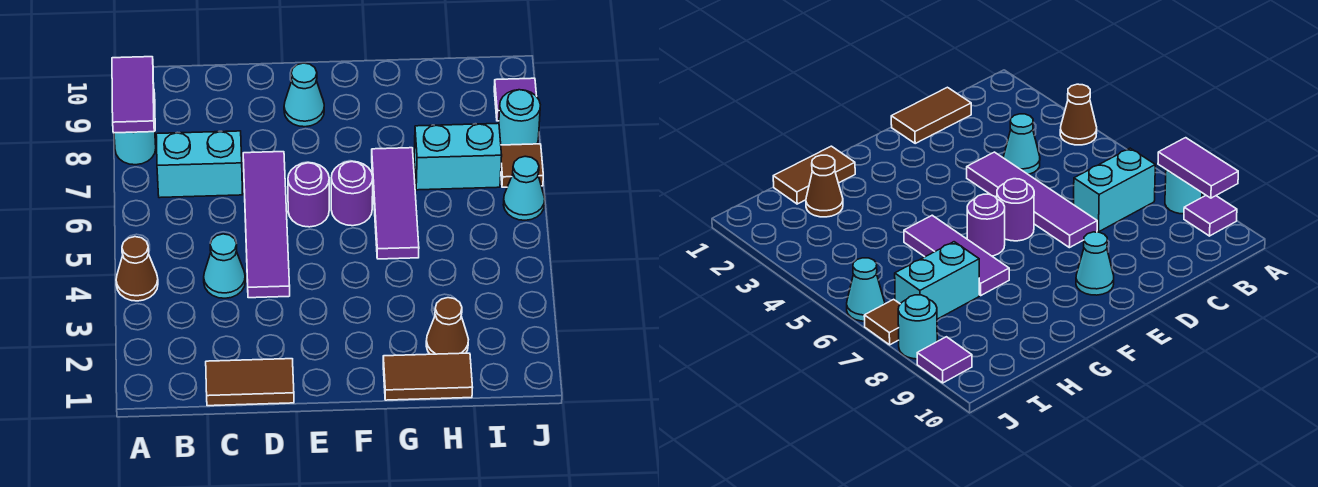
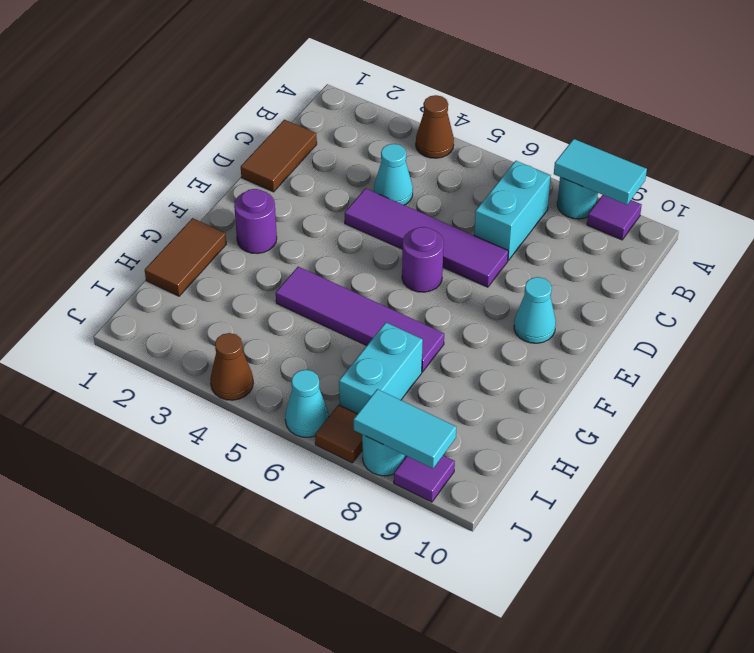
purple tile A8:A9 level 2 -> cyan tile A8:A9 level 2
purple round brick F6 level 1 -> purple round brick F2 level 1
purple tile G5:G7 level 1 -> purple tile G4:G7 level 1
brown cone H2 level 1 -> brown cone J4 level 1
none -> cyan tile J8:J9 level 2

